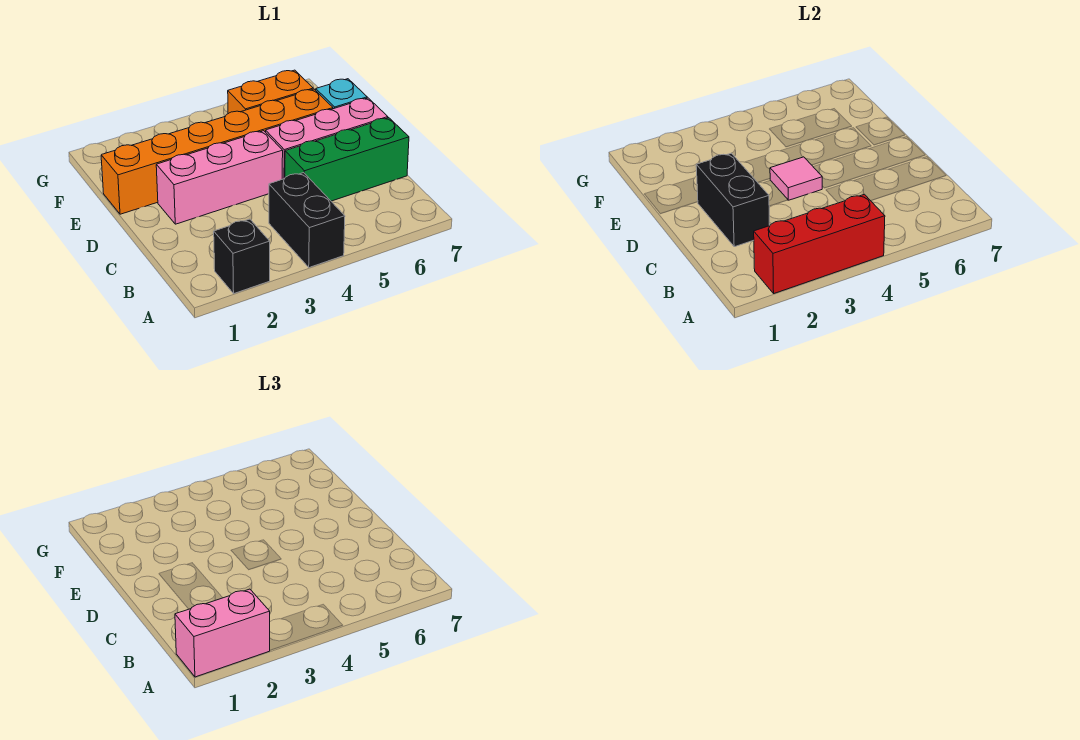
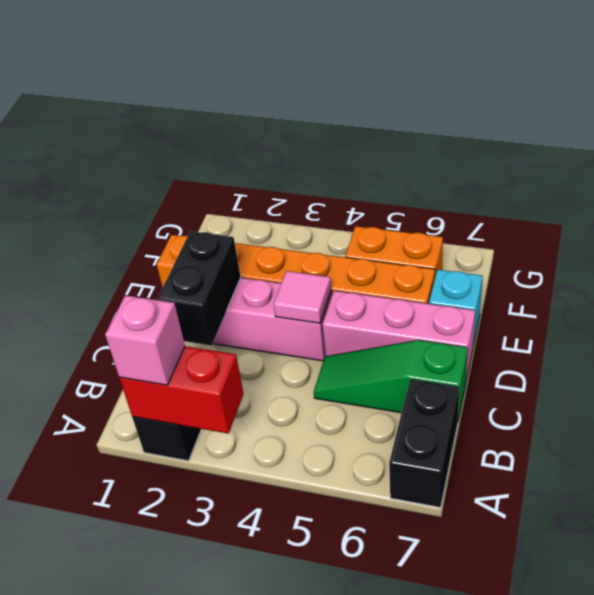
pink brick A1:A2 level 3 -> pink brick A2 level 3
red brick A2:A4 level 2 -> red brick A2:A3 level 2
black brick A4:B4 level 1 -> black brick A7:B7 level 1
green brick C5:C7 level 1 -> green slope C5:C7 level 1 top 7

